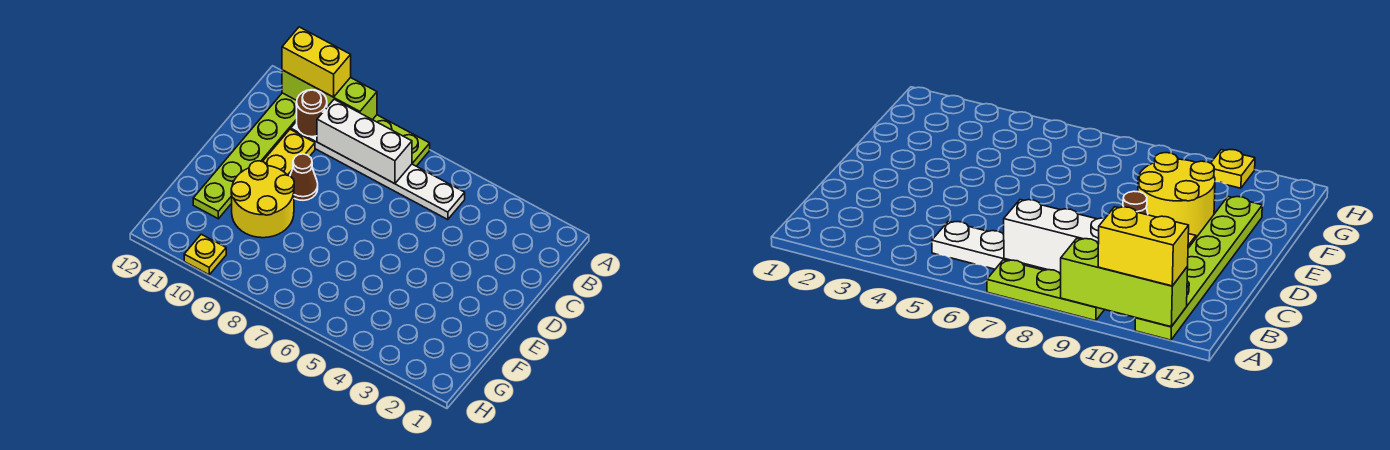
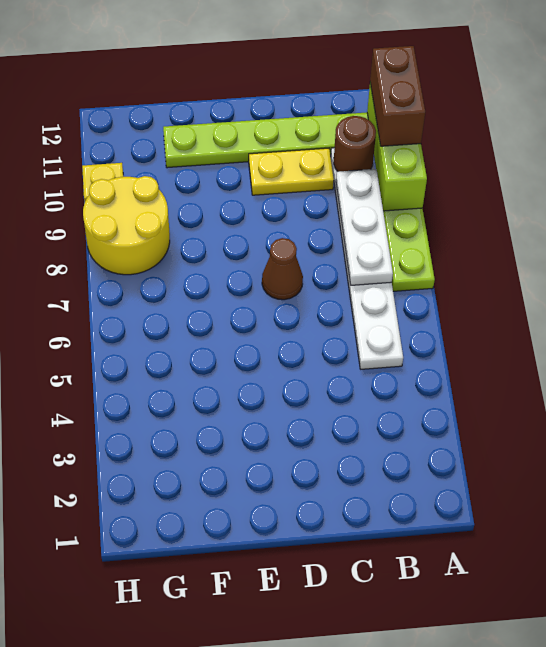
yellow brick A10:A11 level 3 -> brown brick A10:A11 level 3
white brick B7:B9 level 2 -> white plate B7:B9 level 2
brown cone D9 level 1 -> brown cone D7 level 1
yellow round brick E9:F10 level 1 -> yellow round brick G8:H9 level 1

